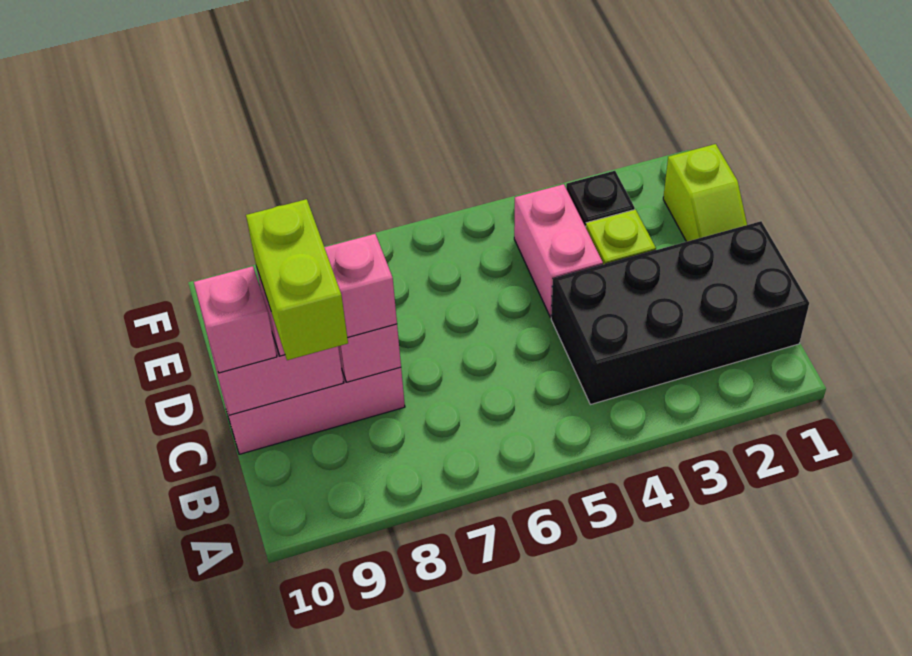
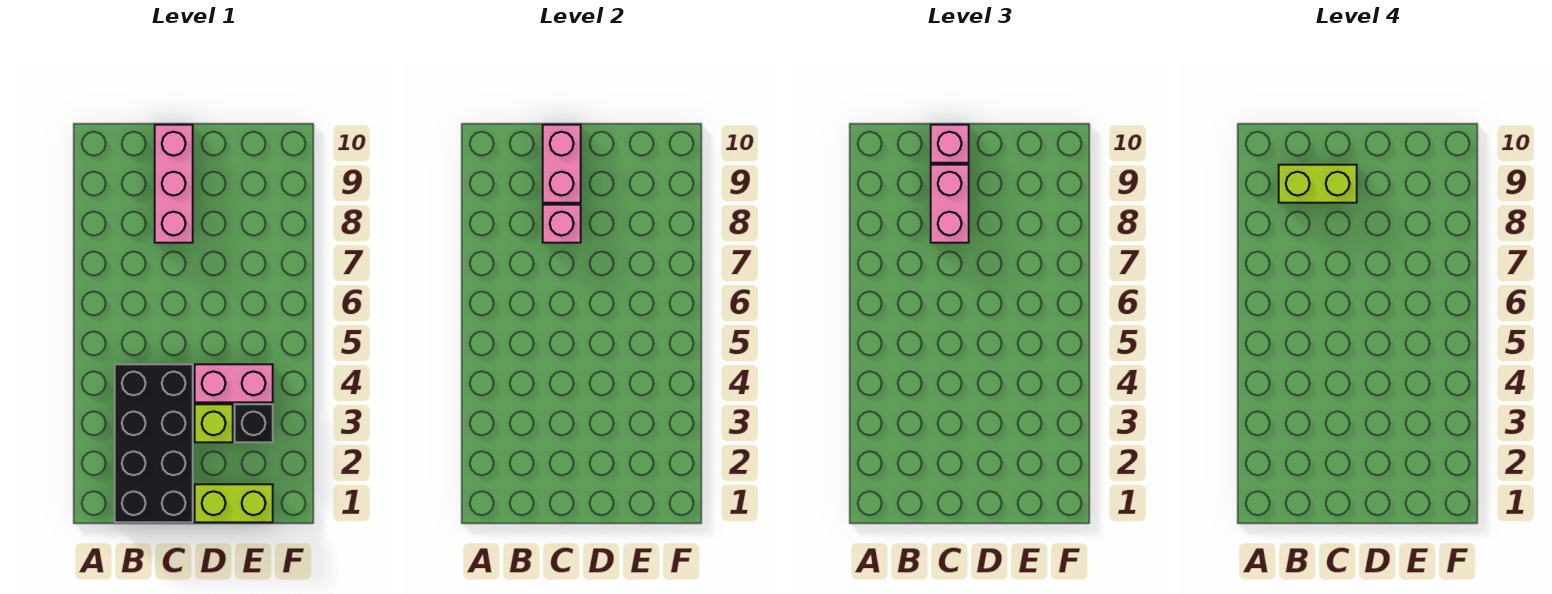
lime slope D1:E1 level 1 top E -> lime brick D1:E1 level 1

